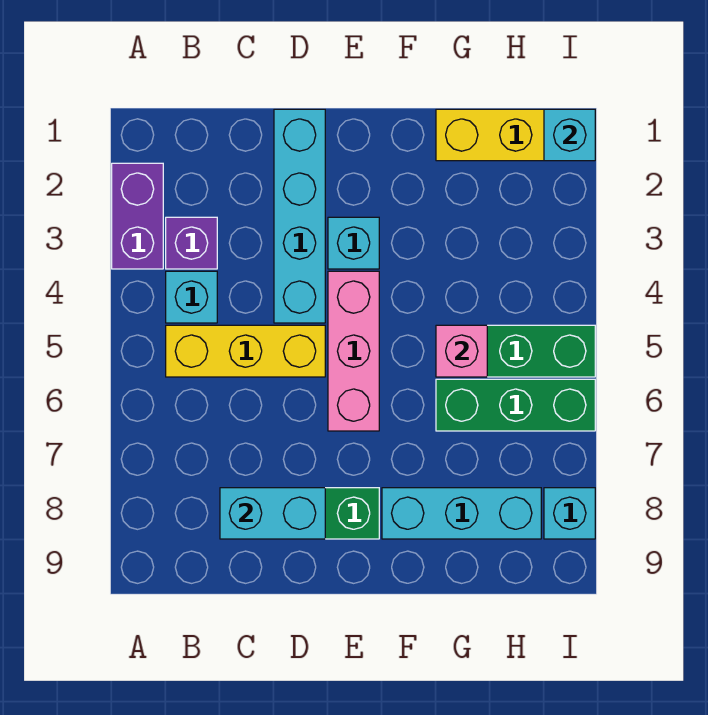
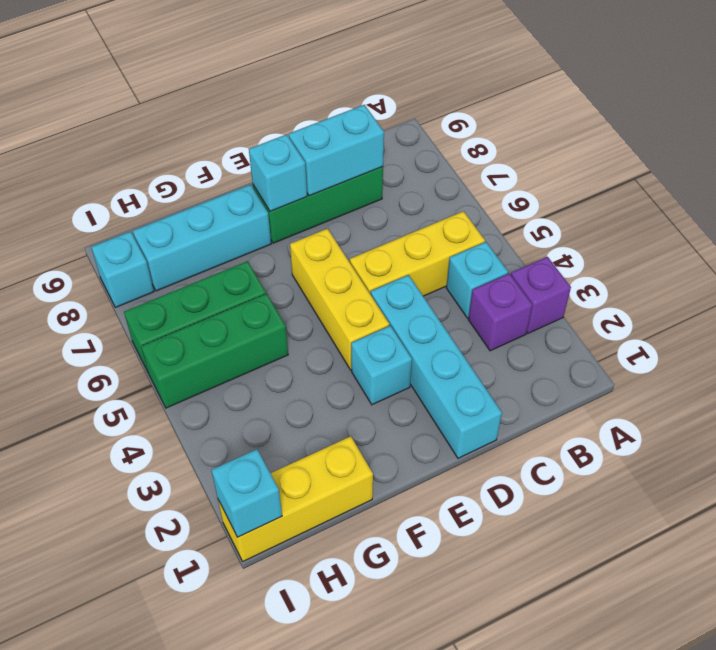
purple brick A2:A3 level 1 -> purple brick A3 level 1
pink brick E4:E6 level 1 -> yellow brick E4:E6 level 1
none -> cyan brick E8 level 2
pink brick G5 level 2 -> none

